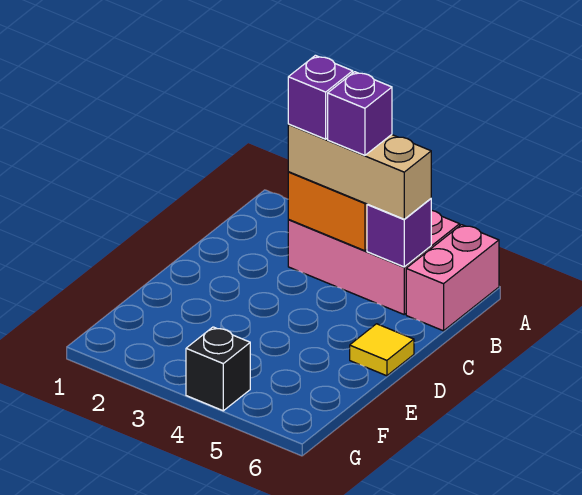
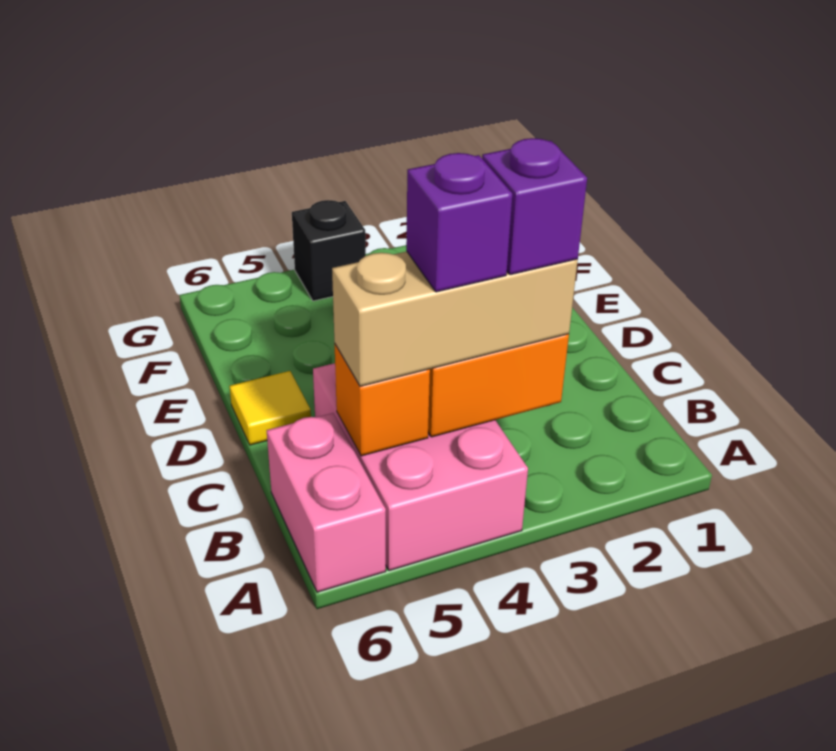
pink brick A3:B5 level 1 -> pink brick A4:C5 level 1
purple brick B5 level 2 -> orange brick B5 level 2

